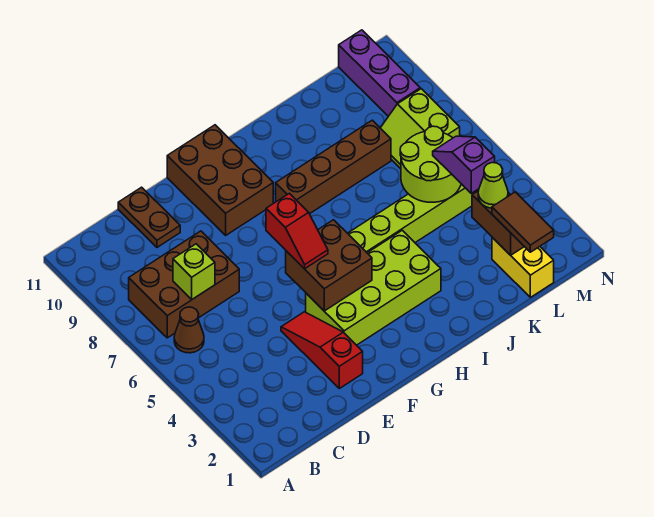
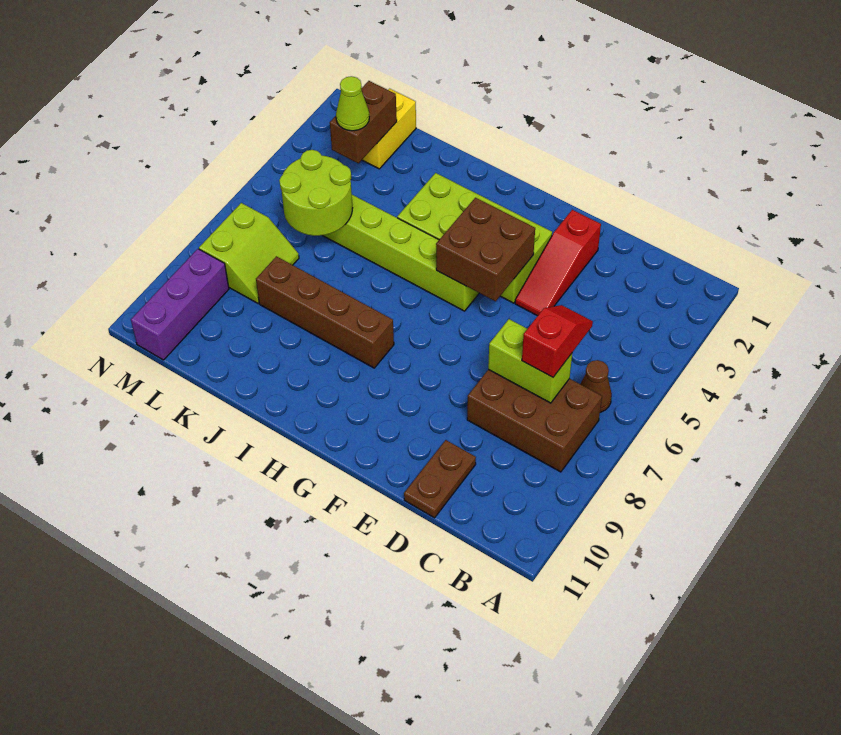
lime brick C7 level 2 -> lime brick C7:D7 level 2
red slope F5:F6 level 3 top 6 -> red slope C6:C7 level 3 top 7
brown brick F9:G11 level 1 -> none
brown tile L1:L2 level 3 -> none
purple slope L4:L5 level 3 top 4 -> none

